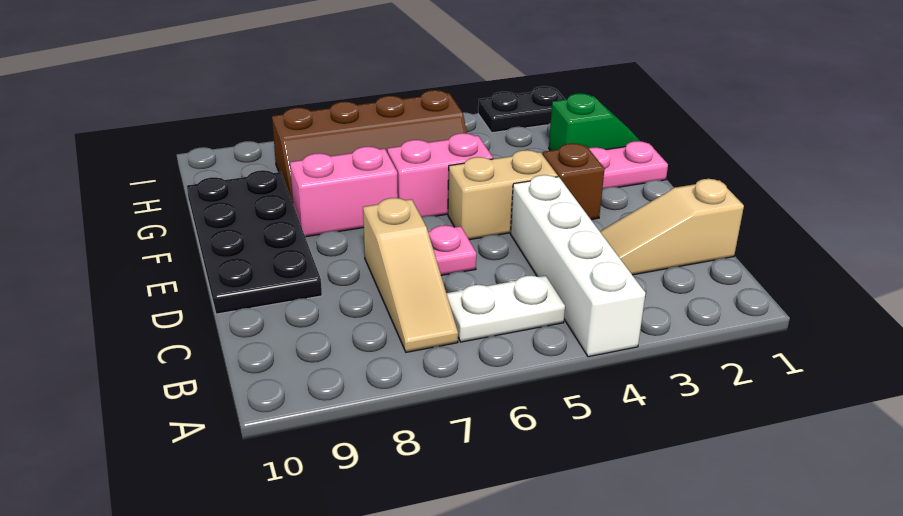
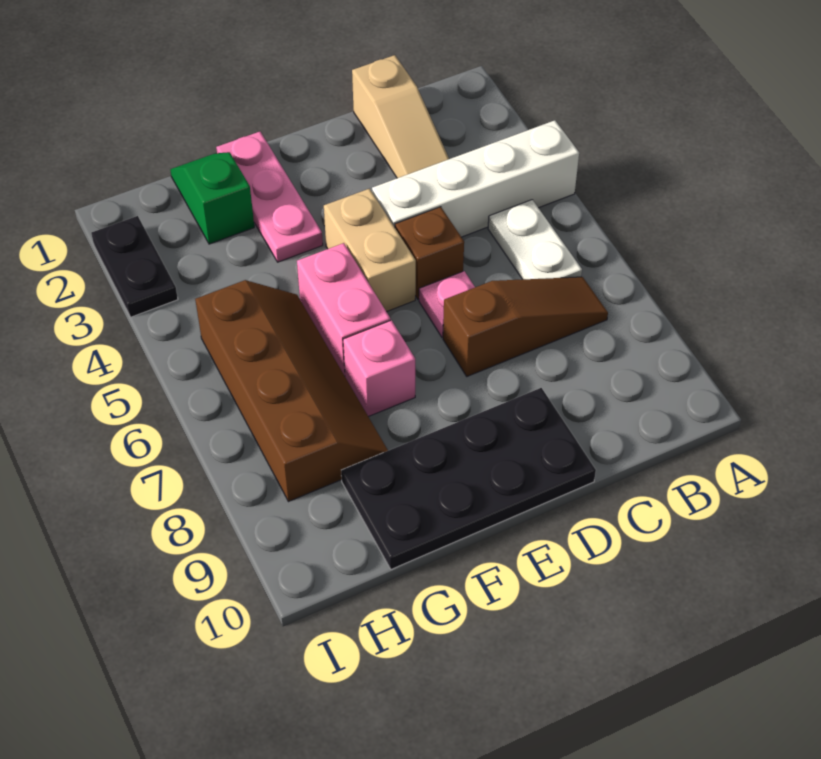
tan slope B7:D7 level 1 top D -> brown slope B7:D7 level 1 top D
brown brick E3 level 1 -> brown brick D5 level 1
pink brick F7:F8 level 1 -> pink brick F7 level 1

